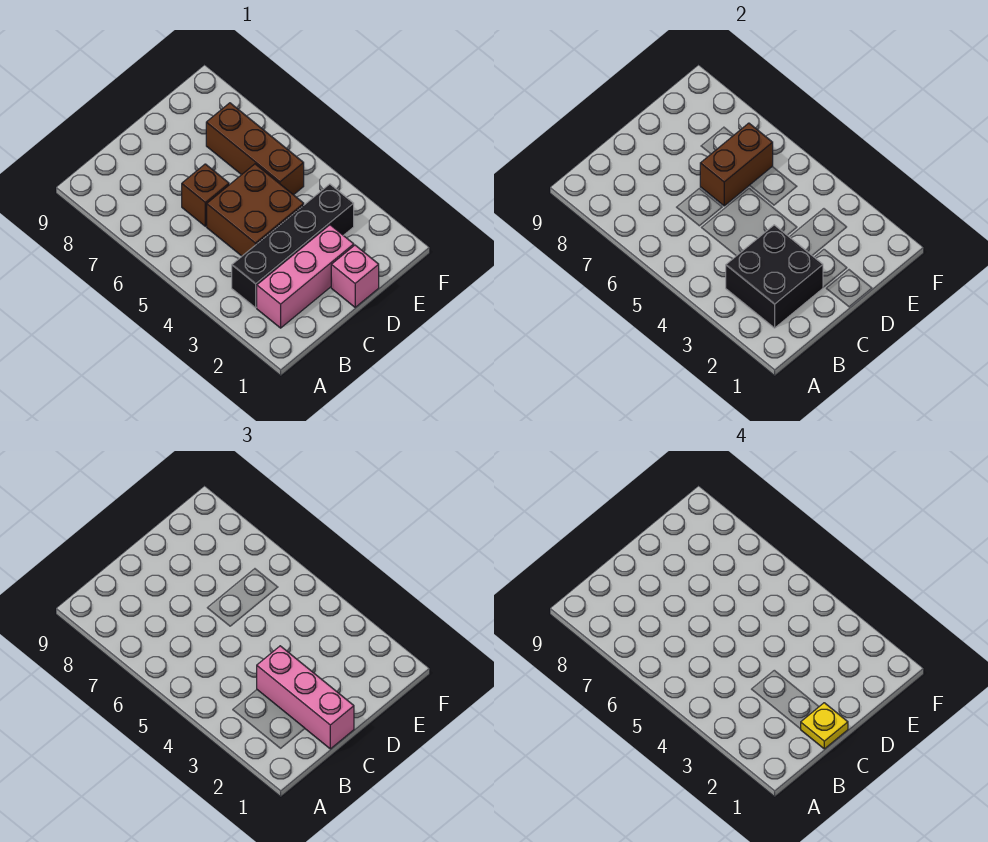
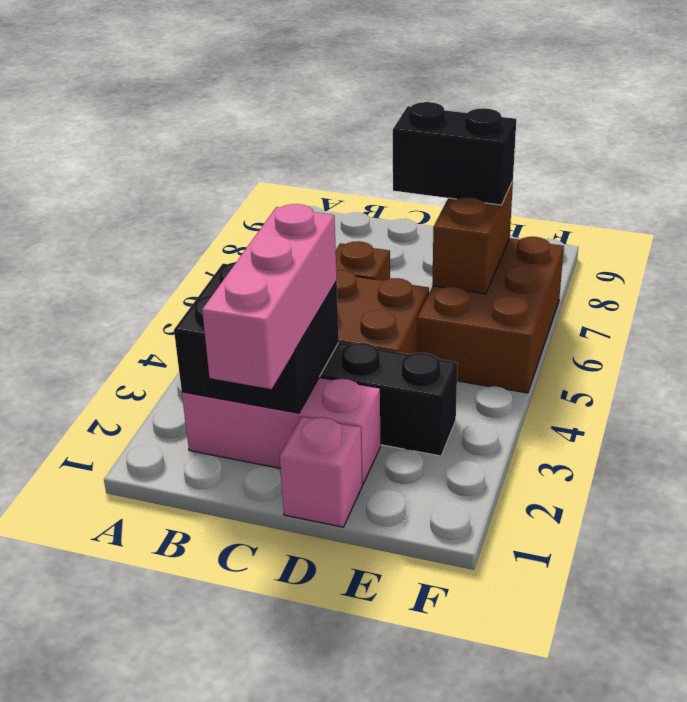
yellow plate C1 level 4 -> none
brown brick D6:E6 level 2 -> brown brick E6:E7 level 2
none -> black brick D7:E7 level 3
brown brick E5:E7 level 1 -> brown brick E5:F7 level 1

